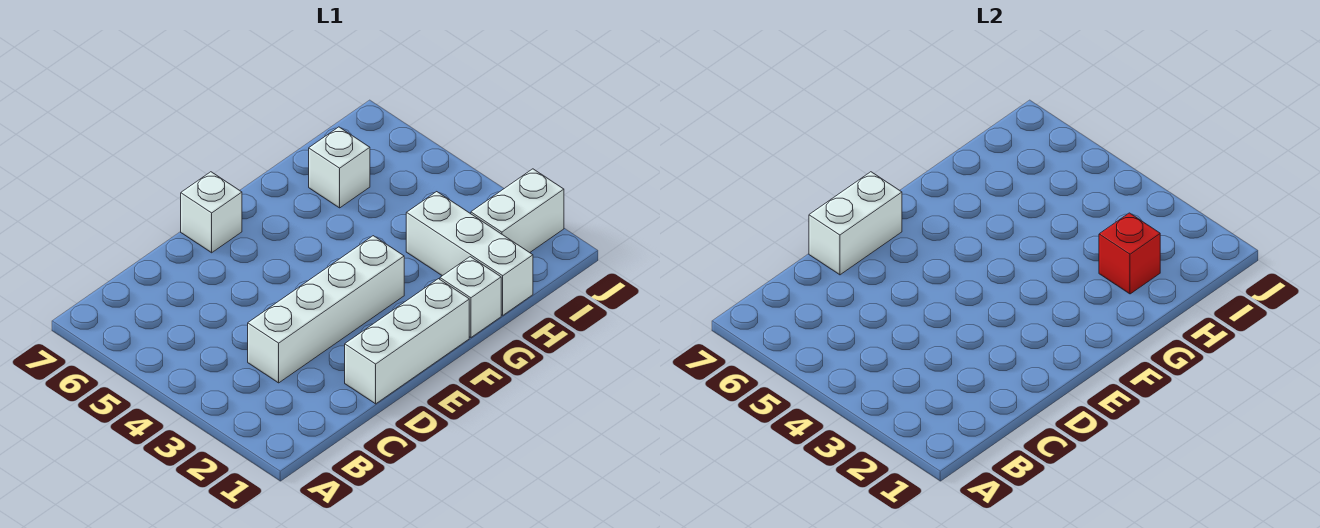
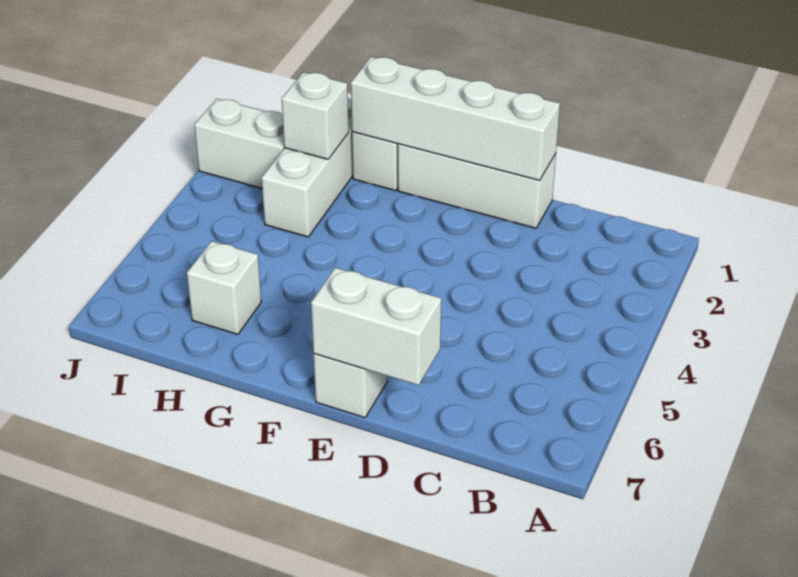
white brick C3:F3 level 1 -> white brick D1:G1 level 2
red brick H2 level 2 -> white brick H2 level 2

